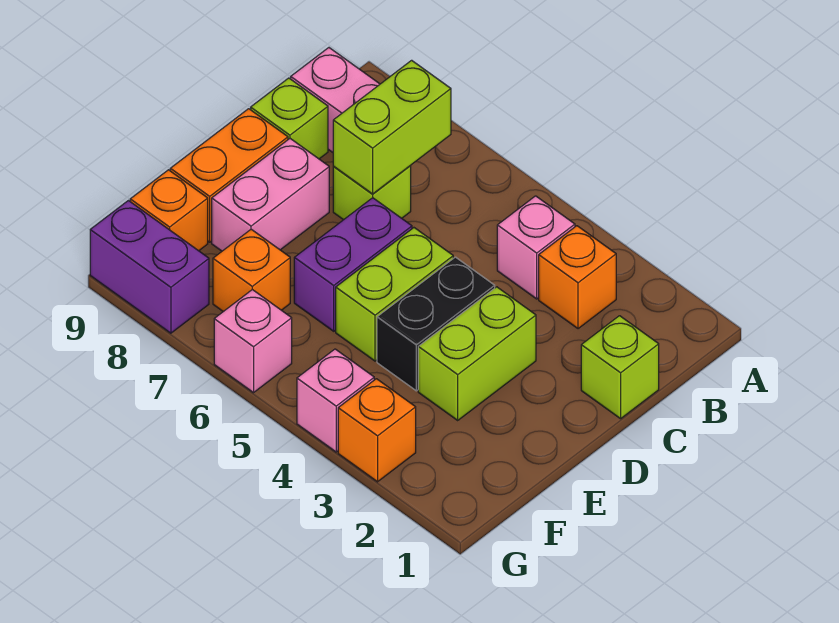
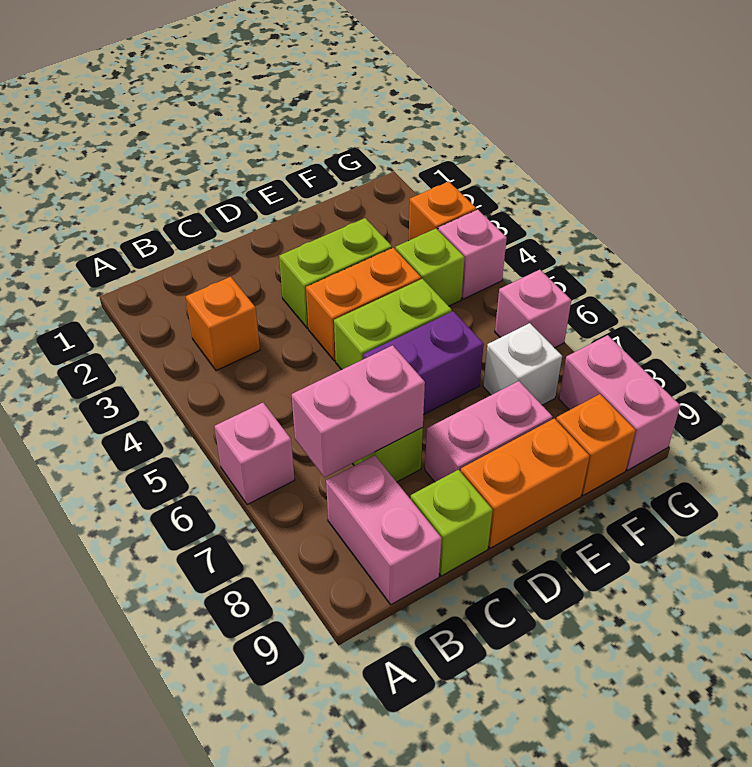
pink brick B4 level 1 -> pink brick A6 level 1
lime brick B7:C7 level 2 -> pink brick B7:C7 level 2
lime brick C1 level 1 -> lime brick F4 level 1
black brick D4:E4 level 1 -> orange brick D4:E4 level 1
orange brick F7 level 1 -> white brick F7 level 1
purple brick G8:G9 level 1 -> pink brick G8:G9 level 1

